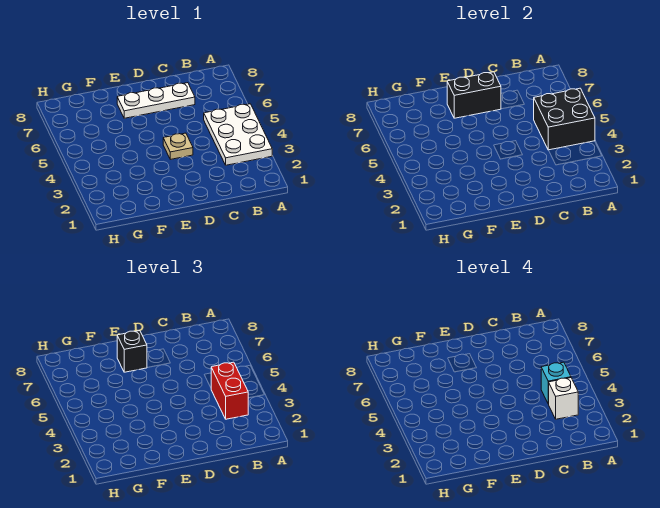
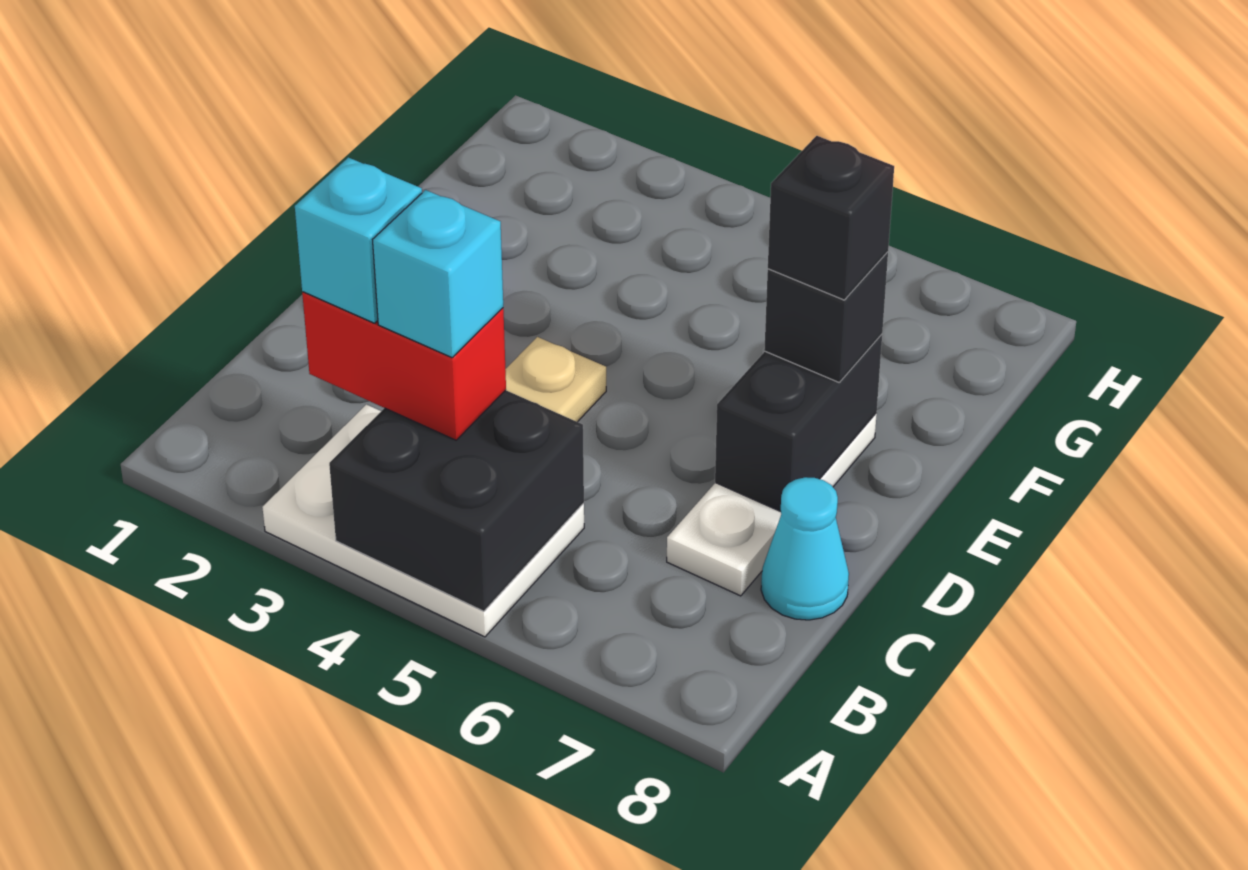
white brick B3 level 4 -> cyan brick B3 level 4
none -> cyan cone C8 level 1
none -> black brick E7 level 4

